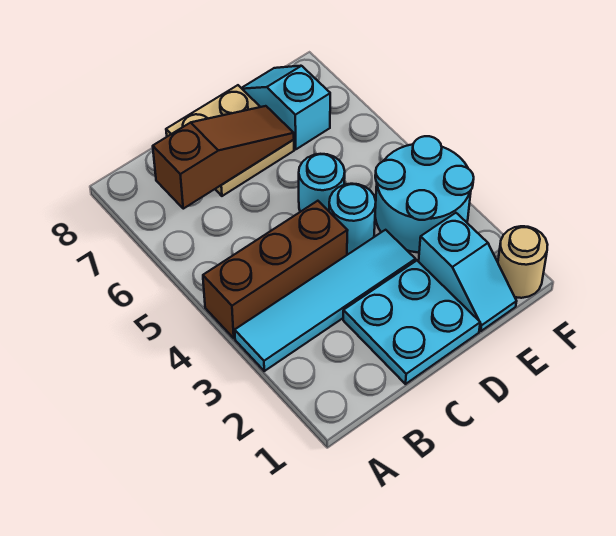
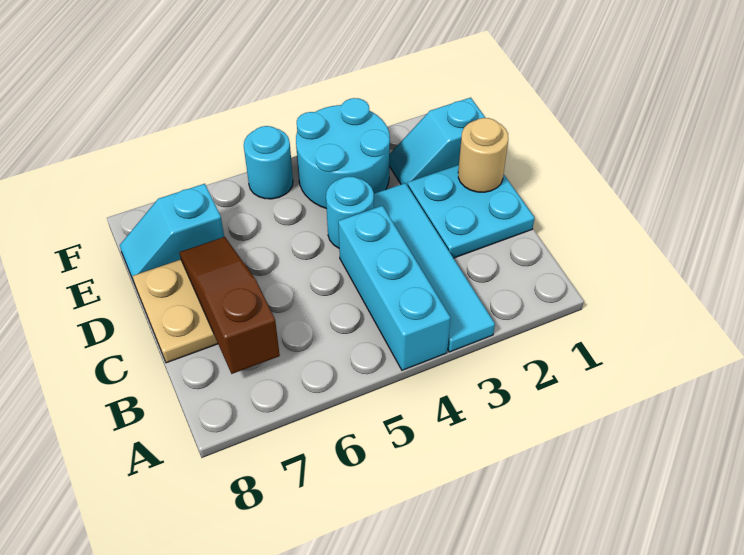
brown brick A4:C4 level 1 -> cyan brick A4:C4 level 1
cyan round brick D5 level 1 -> cyan round brick F5 level 1
cyan slope E1:E2 level 1 top 2 -> cyan slope E1:E2 level 1 top 1
tan round brick F1 level 1 -> tan round brick D1 level 2

